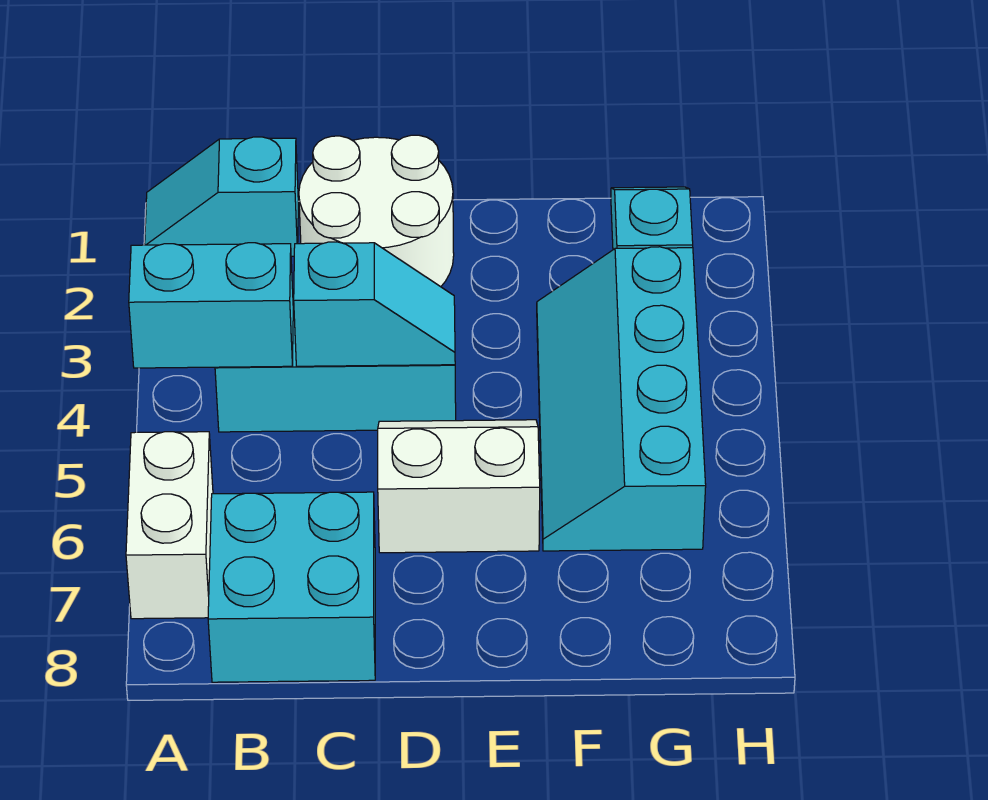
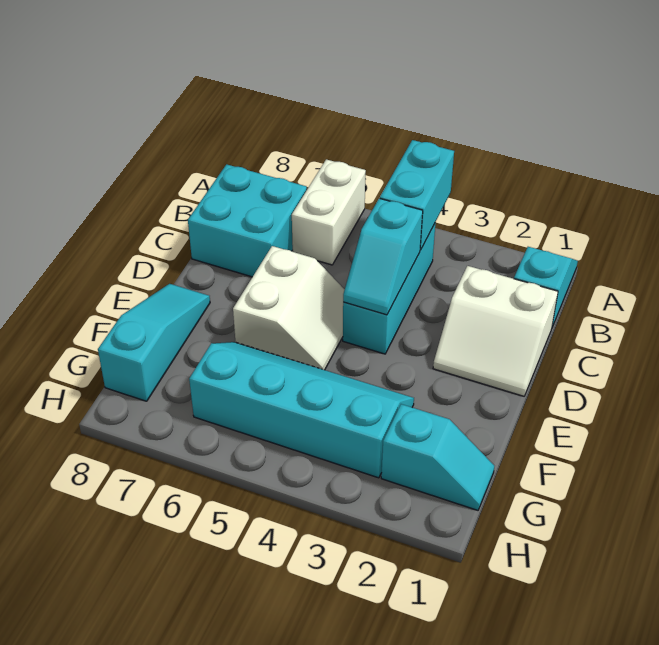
white brick A6:A7 level 1 -> white brick A6:B6 level 1
white round brick C1:D2 level 1 -> white slope C1:D2 level 1 top C
none -> cyan slope E8:G8 level 1 top G

